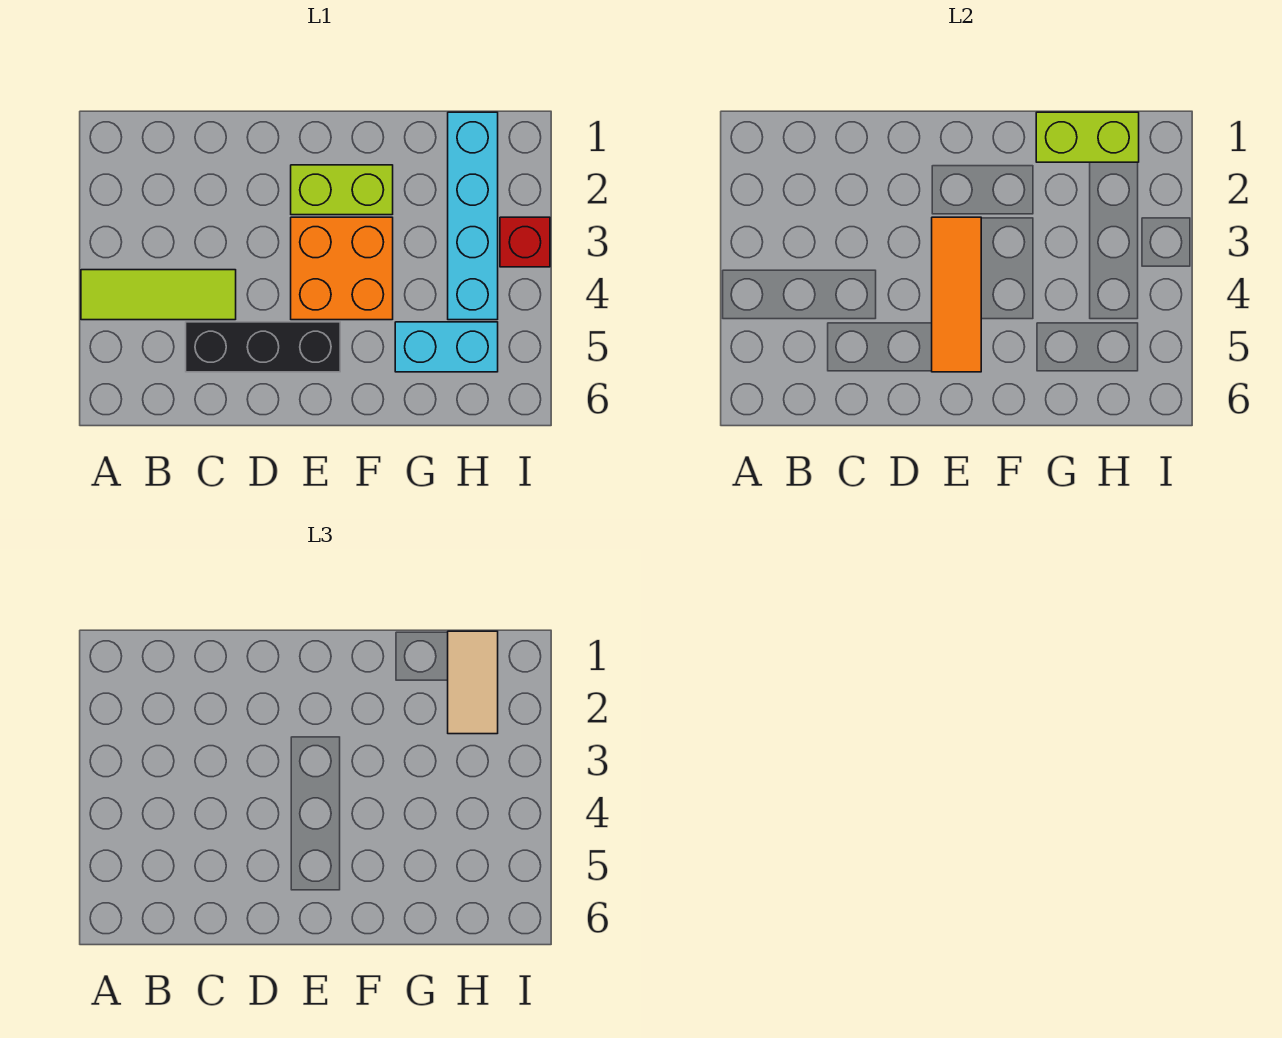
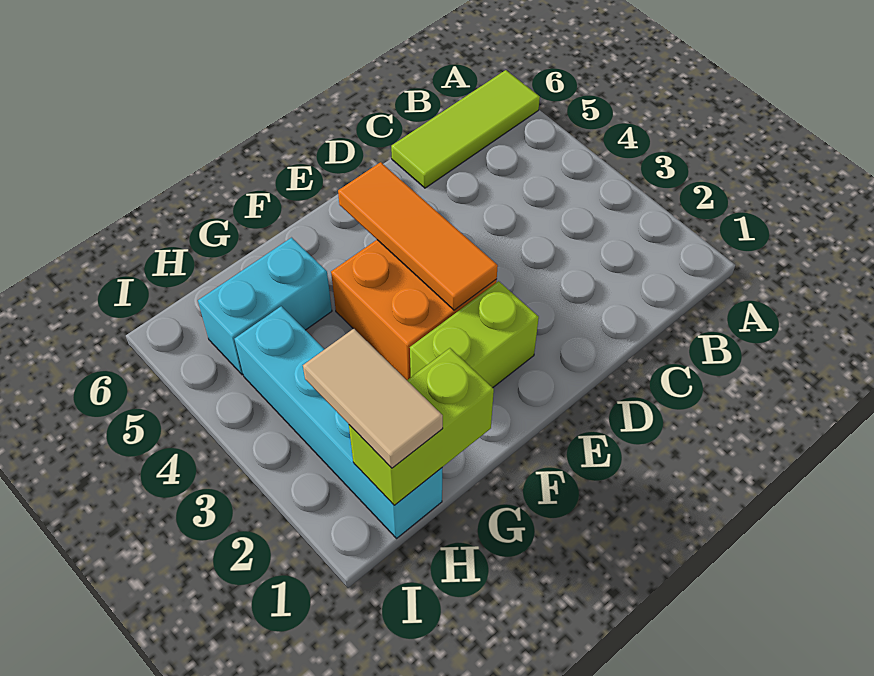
lime tile A4:C4 level 1 -> lime tile A6:C6 level 1
black brick C5:E5 level 1 -> none
red brick I3 level 1 -> none

